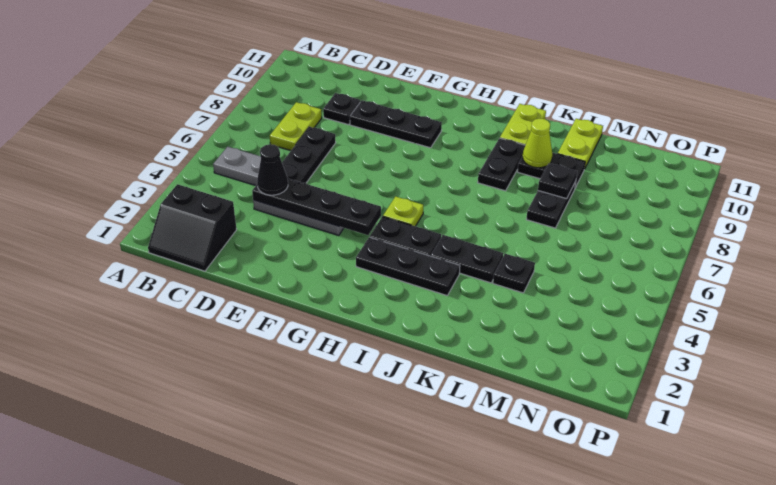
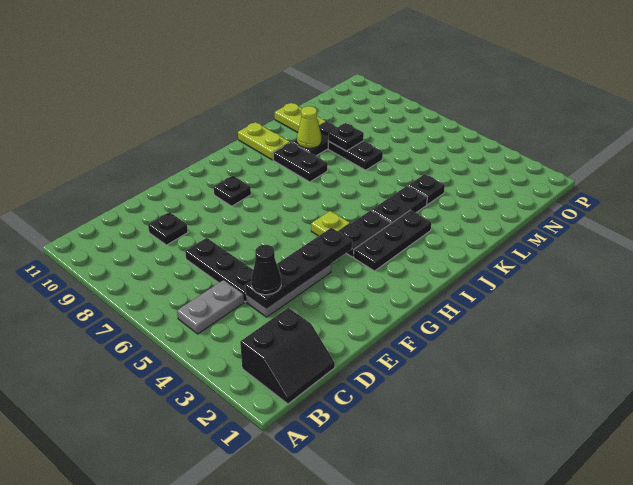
lime plate C7:C8 level 1 -> none
black plate E9:G9 level 1 -> black plate G9 level 1

